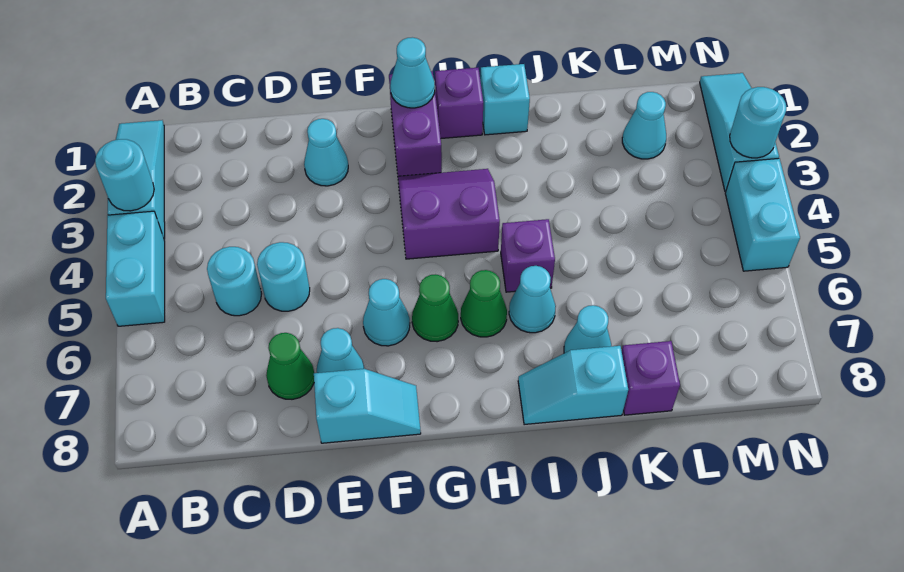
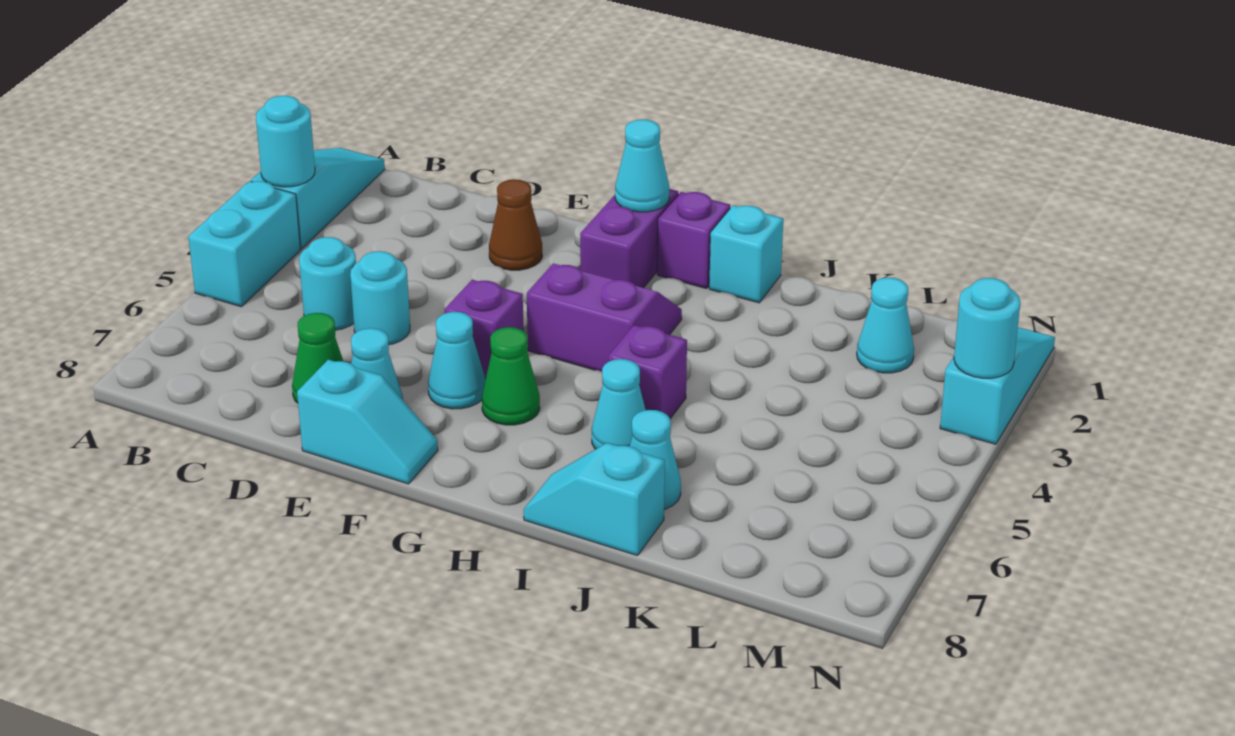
cyan cone E2 level 1 -> brown cone E2 level 1
green cone H6 level 1 -> none
purple brick K8 level 1 -> purple brick F5 level 1
cyan brick N4:N5 level 1 -> none

